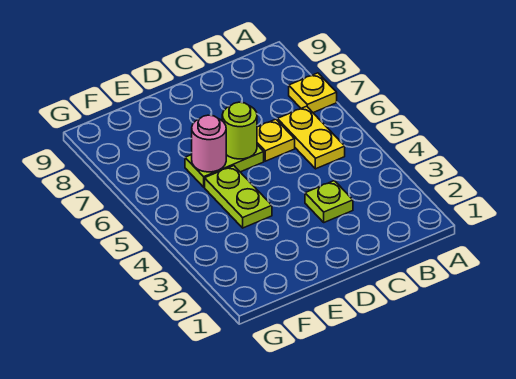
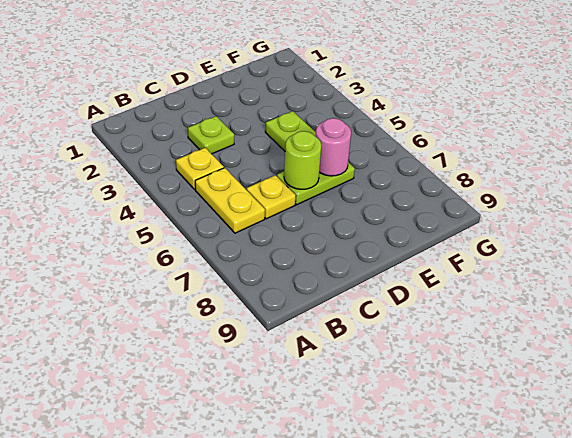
yellow plate A7 level 1 -> yellow plate B4 level 1

